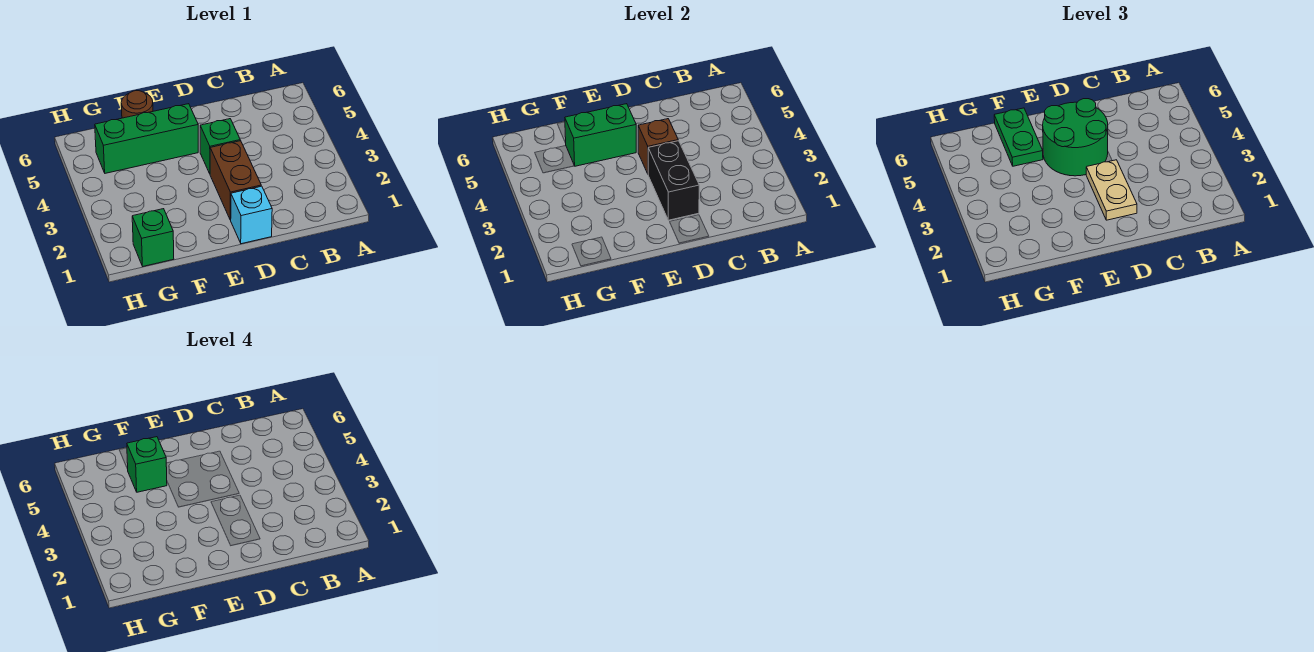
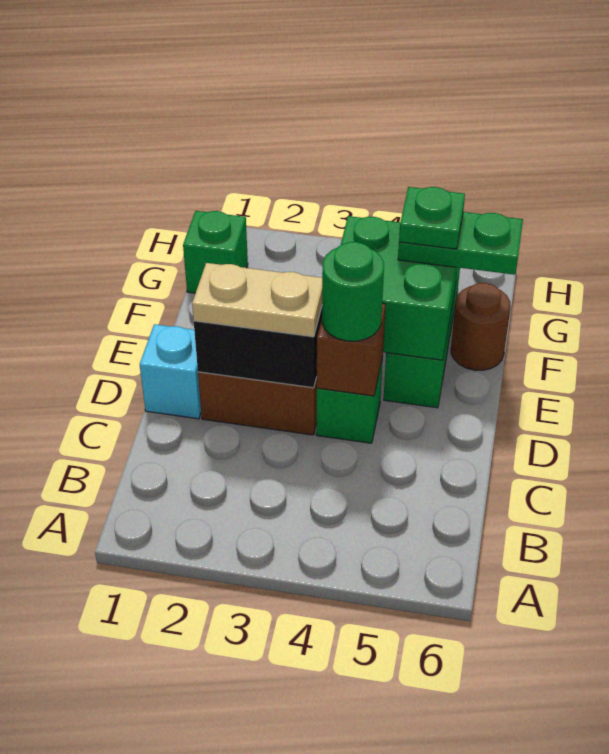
green round brick D4:E5 level 3 -> green round brick D4 level 3
green brick E5:F5 level 2 -> green brick E4:F5 level 2
green brick F5 level 4 -> green plate F5 level 4

